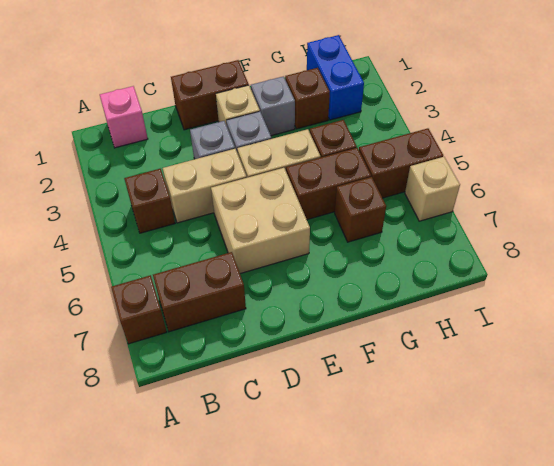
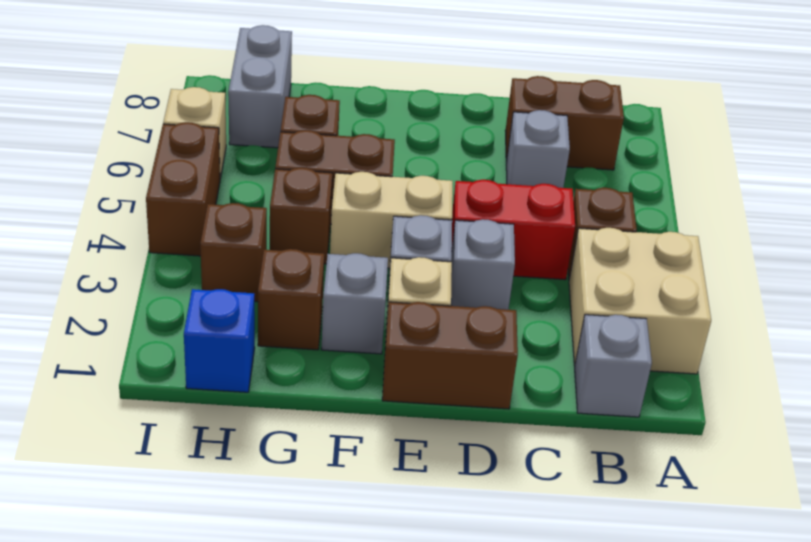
brown brick A7 level 1 -> brown brick H3 level 1
pink brick B1 level 1 -> grey brick B1 level 1
tan brick C4:D4 level 1 -> red brick C4:D4 level 1
none -> grey brick C6 level 1
tan brick D5:E6 level 1 -> tan brick A2:B3 level 1
blue brick H1:H2 level 1 -> blue brick H1 level 1
brown brick H5:I5 level 1 -> brown brick I4:I5 level 1
none -> grey brick H7:H8 level 1

